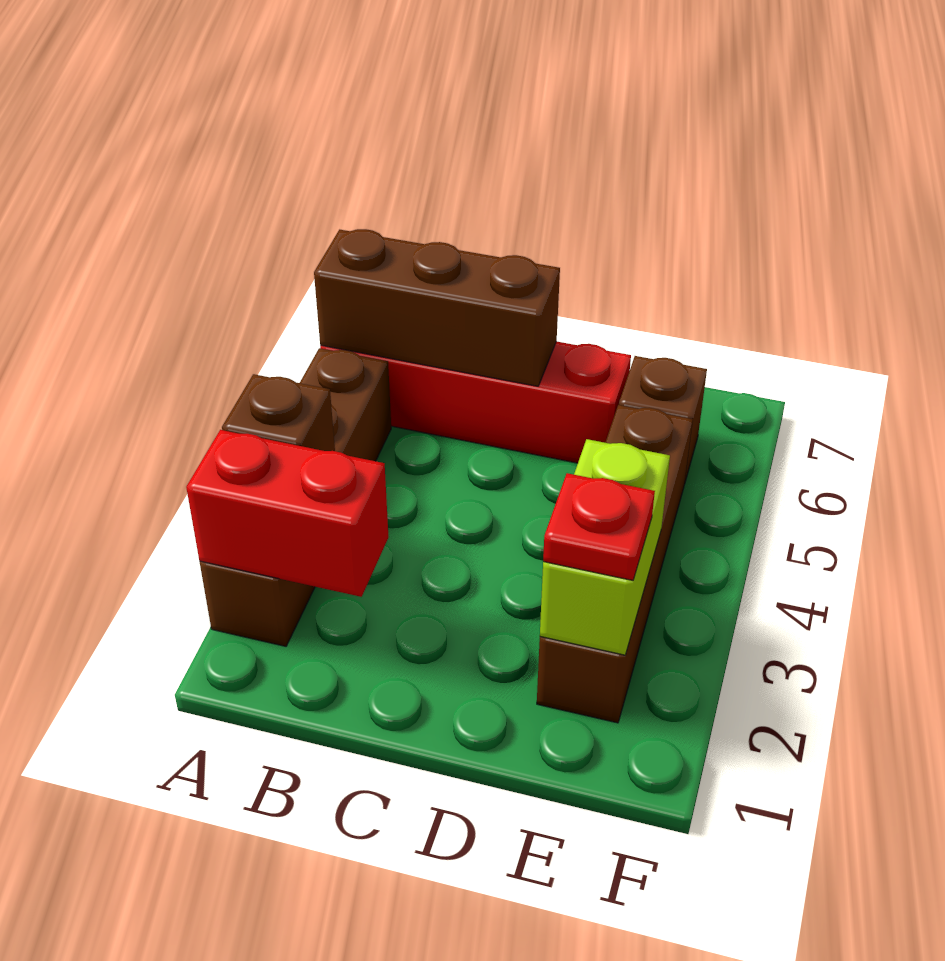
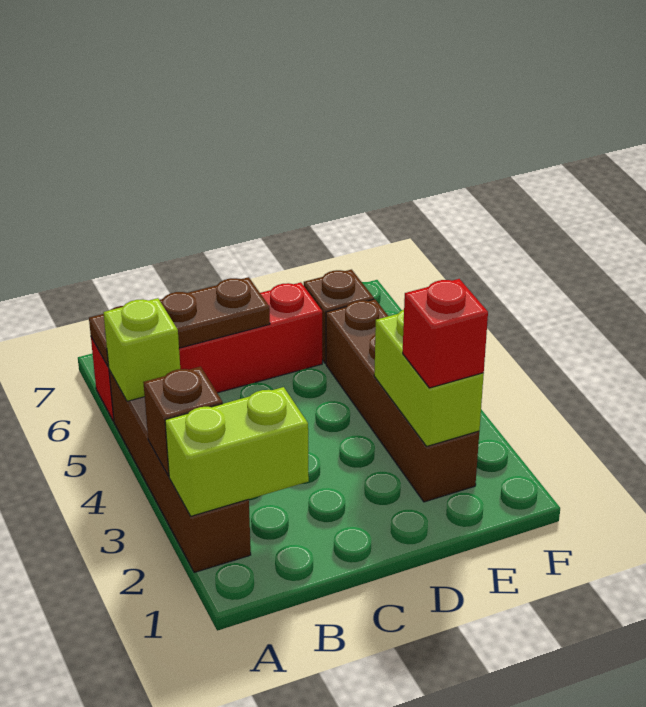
red brick A2:B2 level 2 -> lime brick A2:B2 level 2
none -> lime brick A5 level 2
brown brick A6:C6 level 2 -> brown plate A6:C6 level 2
red plate E2 level 3 -> red brick E2 level 3

